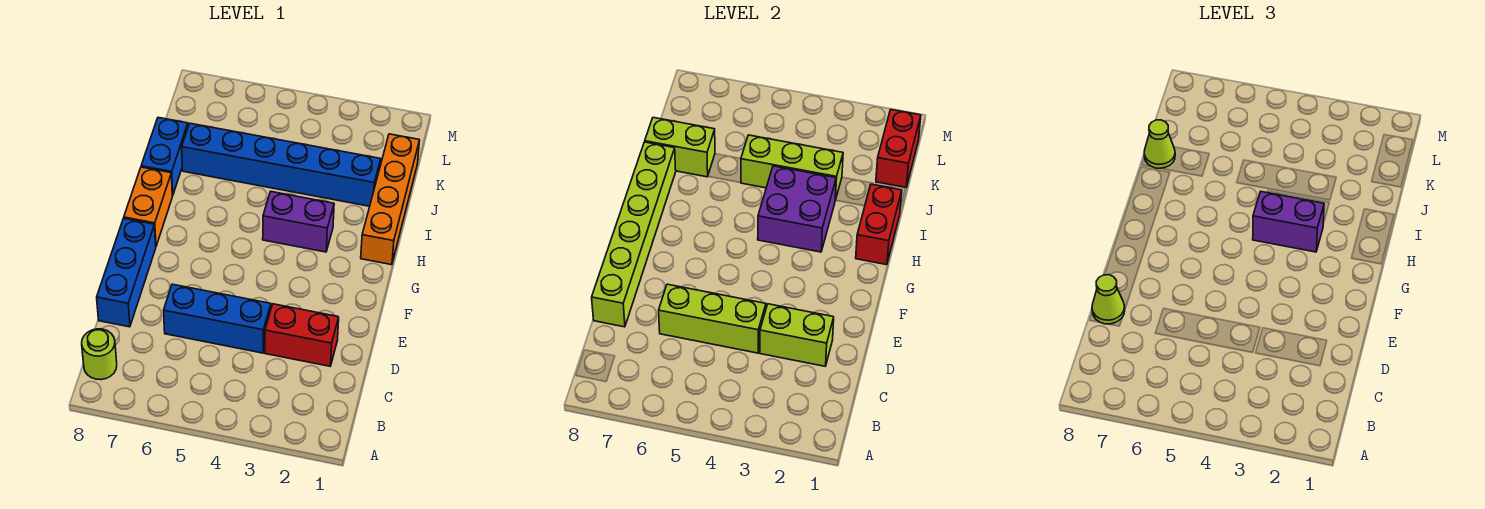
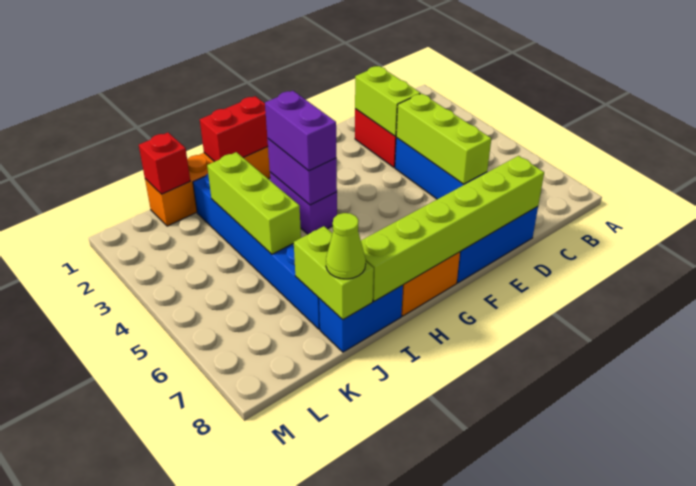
lime round brick B8 level 1 -> none
lime cone D8 level 3 -> none
purple brick H3:I4 level 2 -> purple brick H3:H4 level 2
red brick K1:L1 level 2 -> red brick K1 level 2

